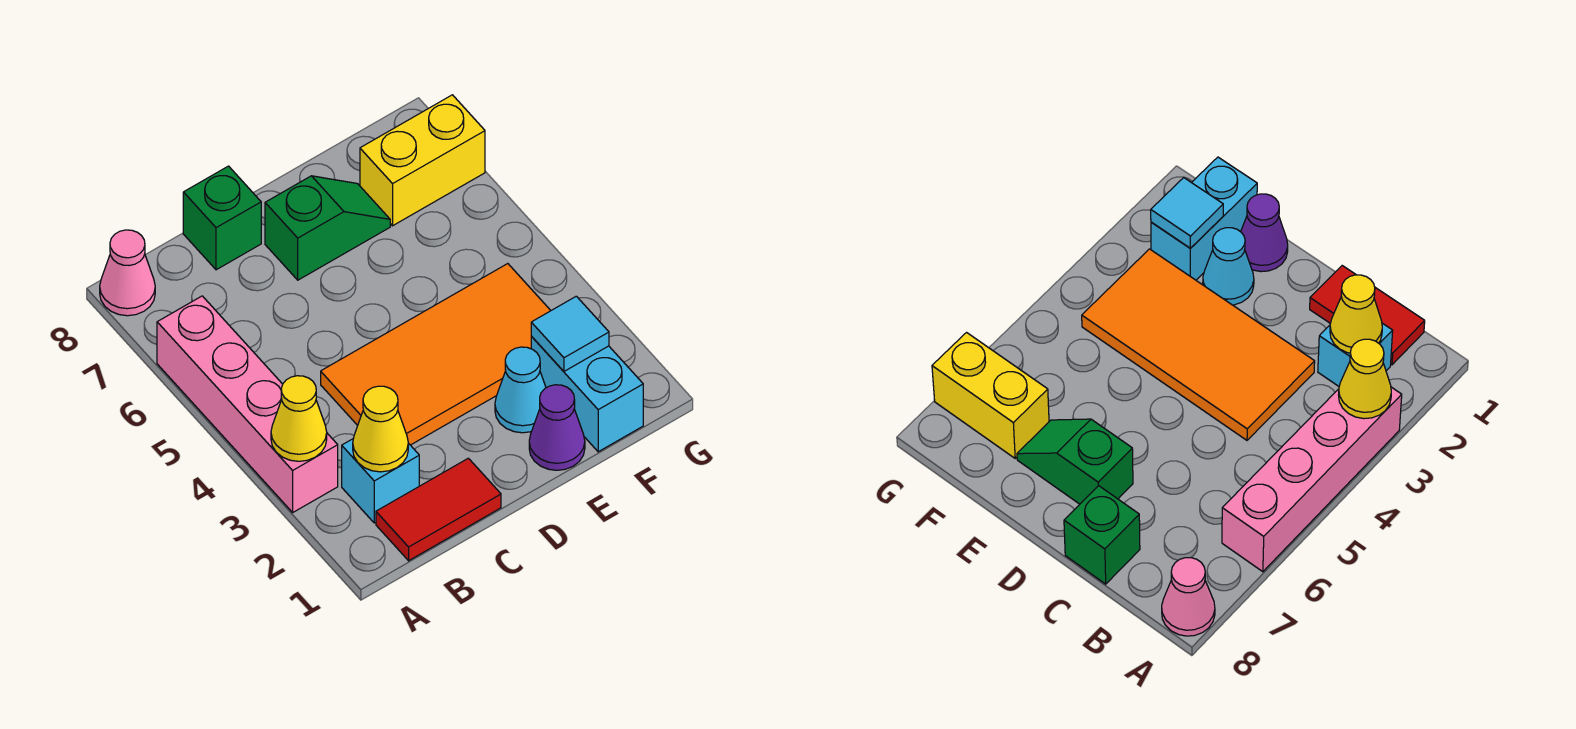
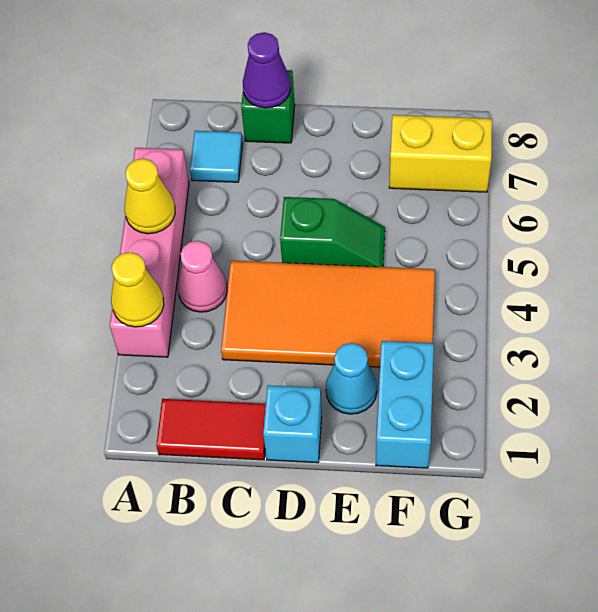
pink cone A8 level 1 -> pink cone B4 level 1
cyan brick B2 level 1 -> cyan brick D1 level 1
yellow cone B2 level 2 -> yellow cone A5 level 2
green slope D7:E7 level 1 top D -> green slope D5:E5 level 1 top D
purple cone E1 level 1 -> purple cone C8 level 2
cyan tile F2 level 2 -> cyan tile B7 level 1

